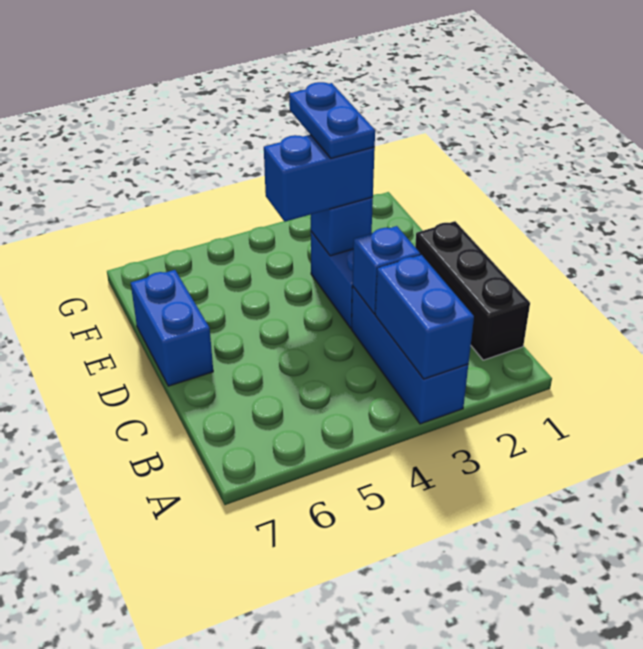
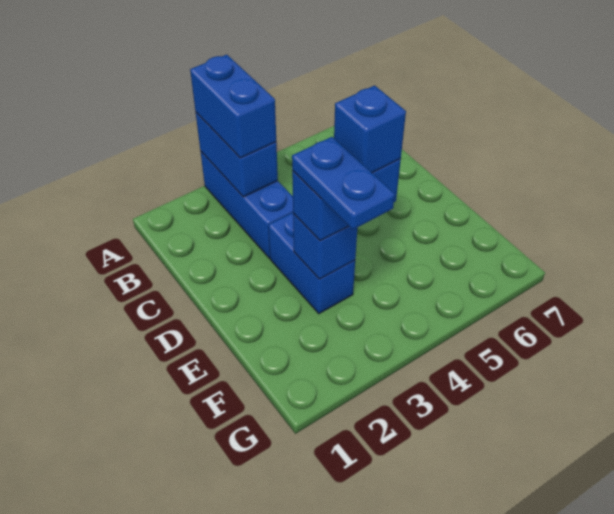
black brick B1:D1 level 1 -> none
blue brick C3 level 2 -> blue brick E4 level 4
blue brick D7:E7 level 1 -> blue brick A3:B3 level 3

